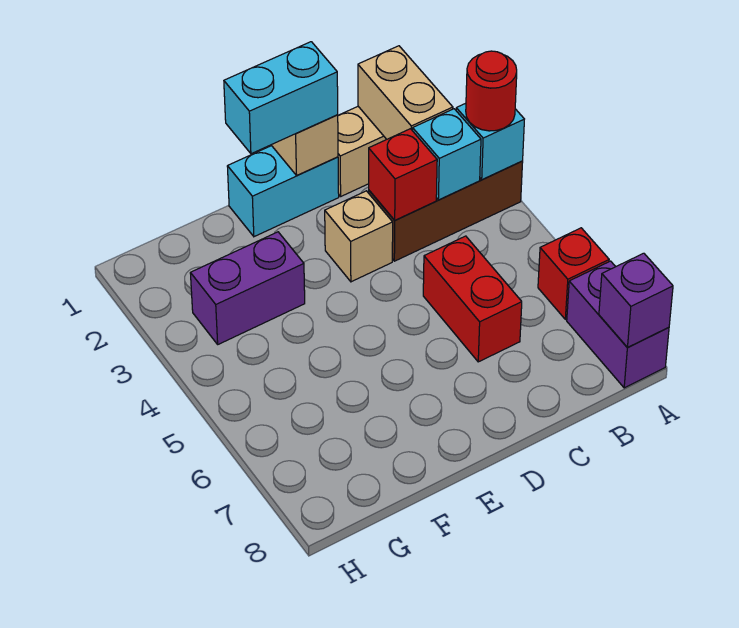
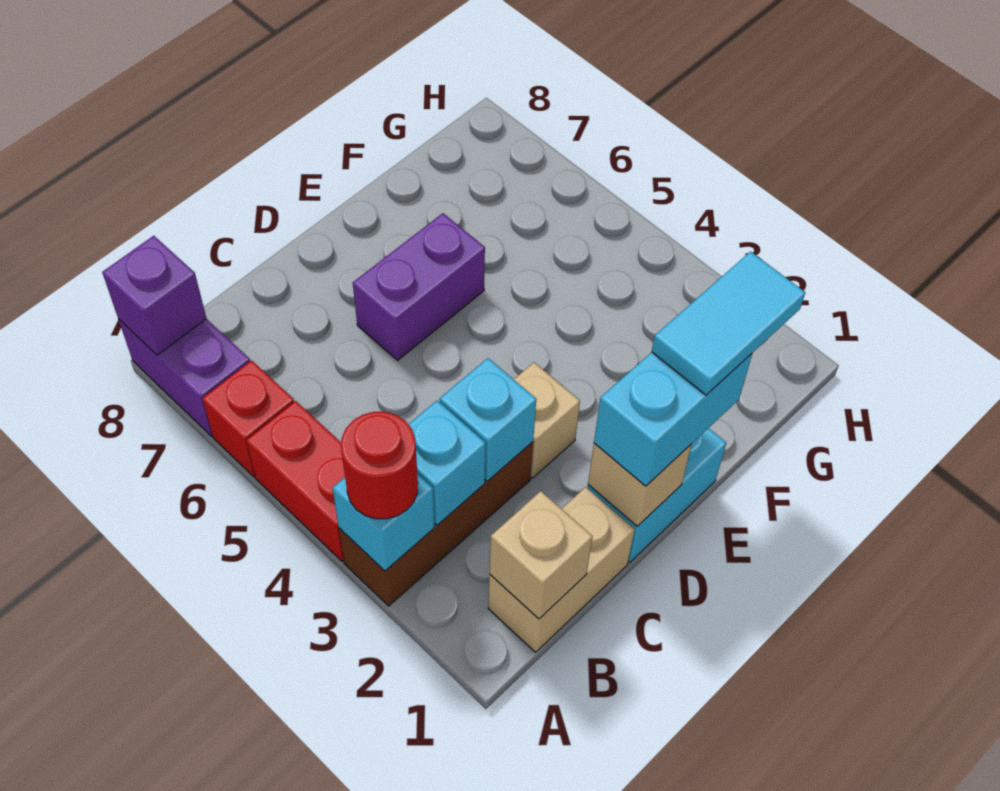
tan brick B1:B2 level 2 -> tan brick B1 level 2
red brick C3 level 2 -> cyan brick C3 level 2
red brick C5:C6 level 1 -> red brick A4:A5 level 1
none -> cyan tile E1:F1 level 4
purple brick F3:G3 level 1 -> purple brick D6:E6 level 1

